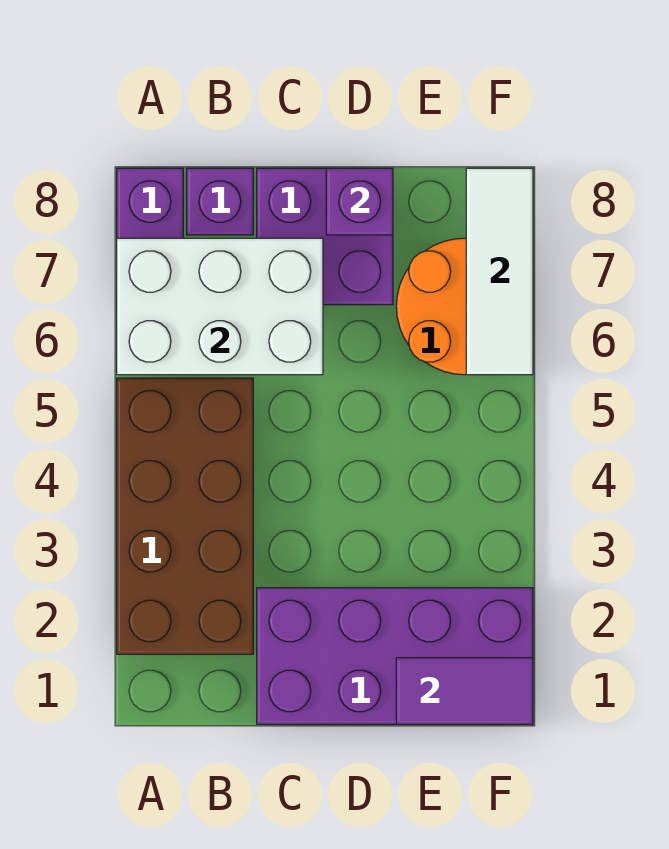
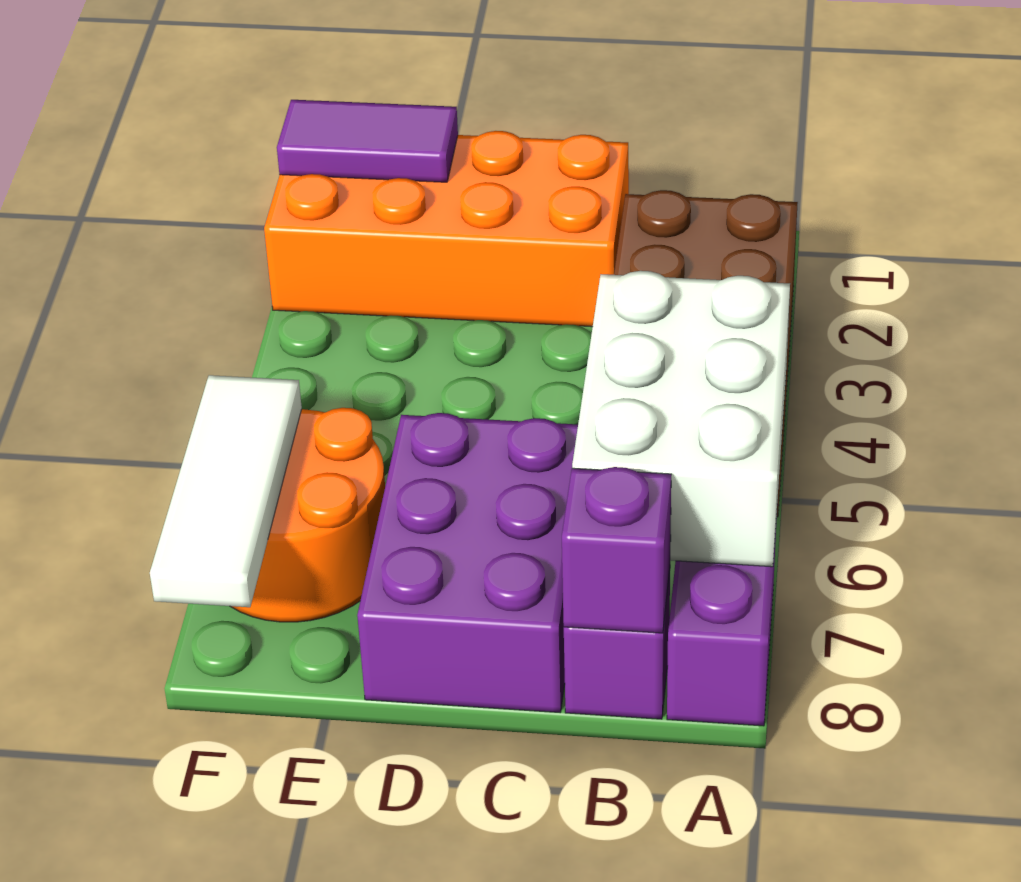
white brick A6:C7 level 2 -> white brick A5:B7 level 2
purple brick C1:F2 level 1 -> orange brick C1:F2 level 1
purple brick C7:D8 level 1 -> purple brick C6:D8 level 1
purple brick D8 level 2 -> purple brick B8 level 2

